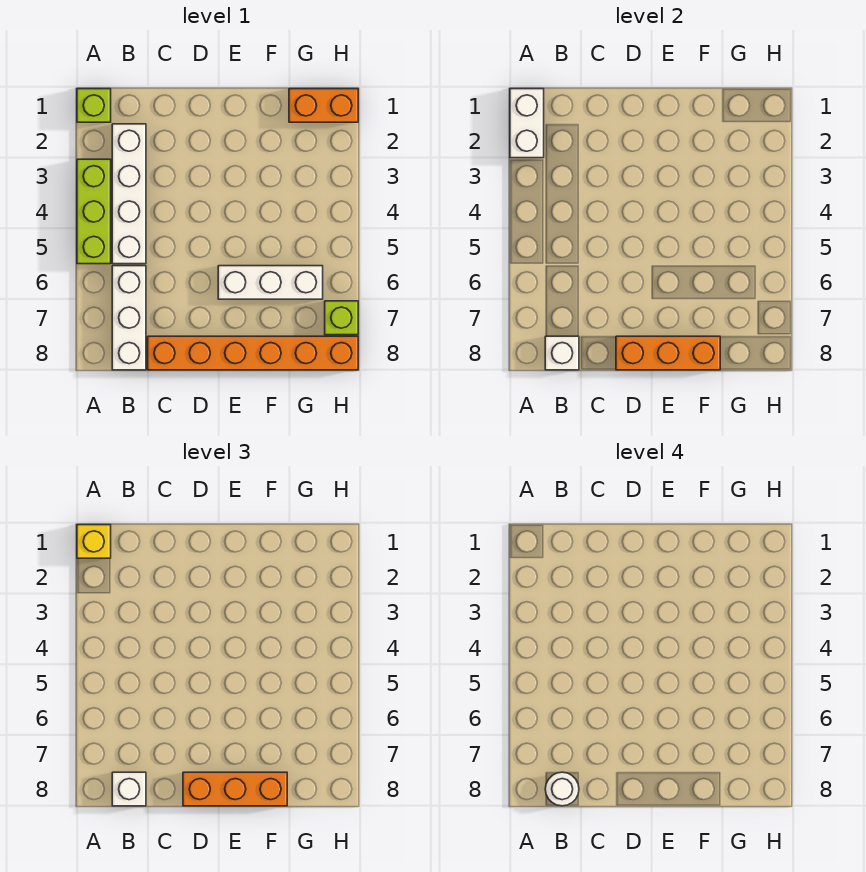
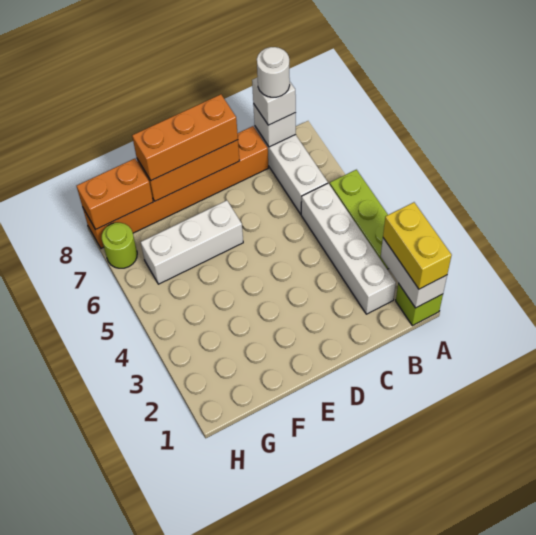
yellow brick A1 level 3 -> yellow brick A1:A2 level 3
orange brick G1:H1 level 1 -> orange brick G8:H8 level 2
lime brick H7 level 1 -> lime round brick H7 level 1

